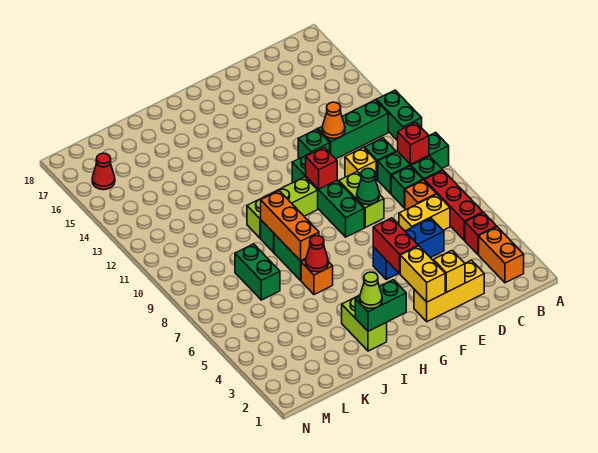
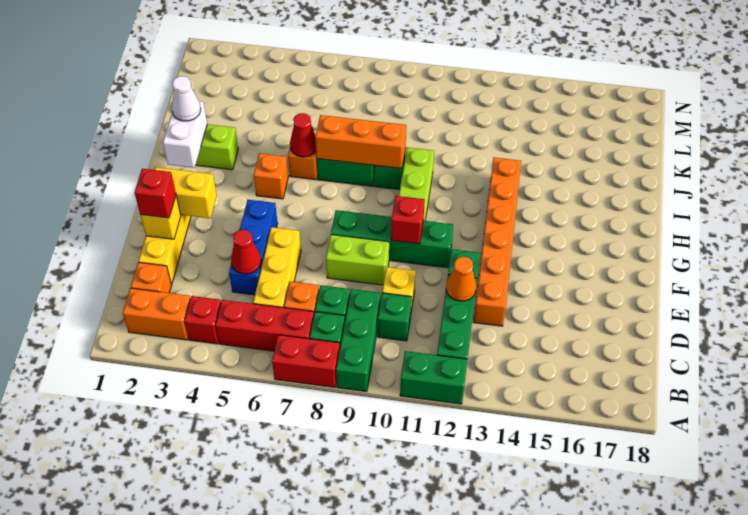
red brick B9 level 2 -> red brick E2 level 3
none -> orange brick C2 level 1
yellow brick C6:D6 level 1 -> yellow brick C6:E6 level 1
none -> orange brick D13:I13 level 1
green cone E8 level 2 -> none
red brick F4:F5 level 2 -> red brick A7:A8 level 1
green brick H2:I2 level 2 -> white brick H2:I2 level 2
none -> orange brick H5 level 1
lime cone I2 level 3 -> white cone I2 level 3
green brick K7:K8 level 1 -> none
red cone M16 level 1 -> red cone D5 level 2

